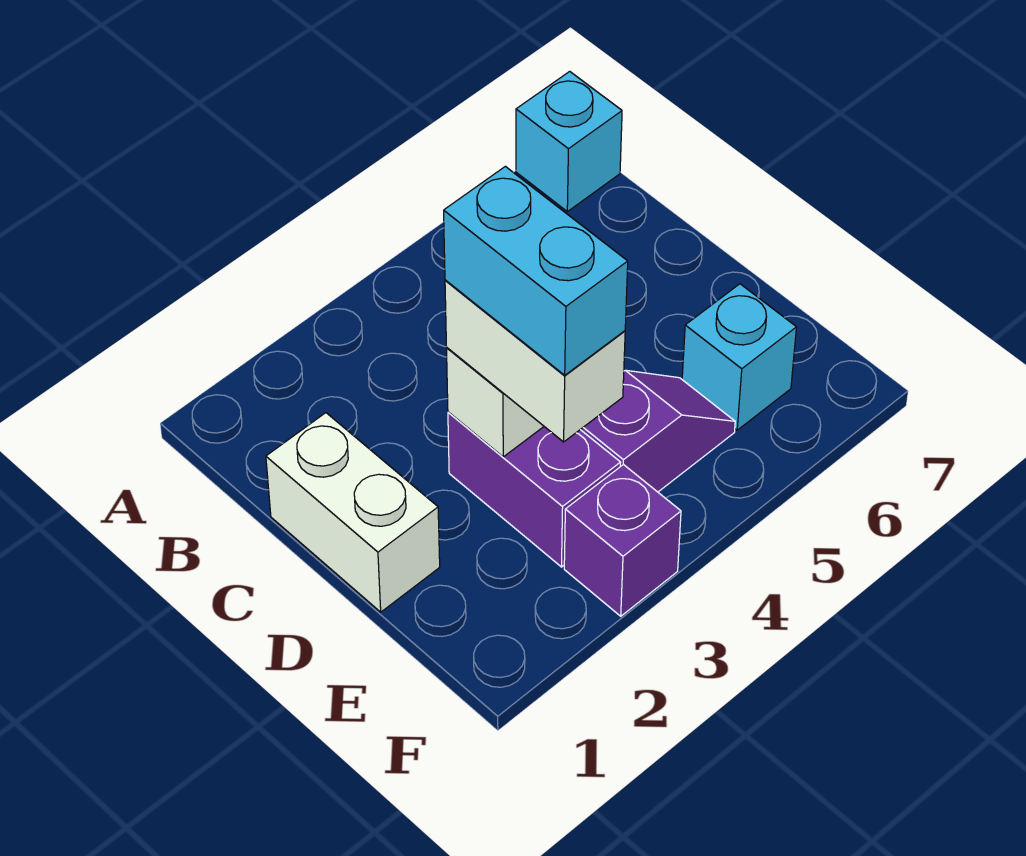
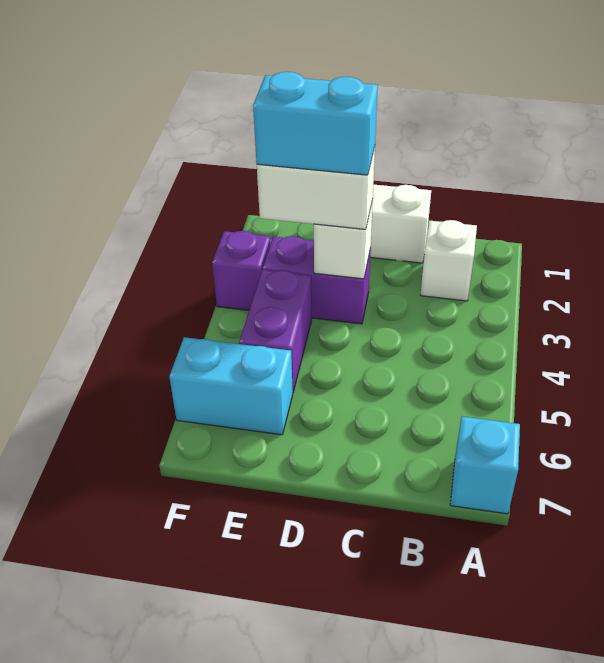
none -> white brick B2 level 1
purple slope E4:E5 level 1 top 4 -> purple brick E4:E5 level 1
cyan brick E6 level 1 -> cyan brick E6:F6 level 1

